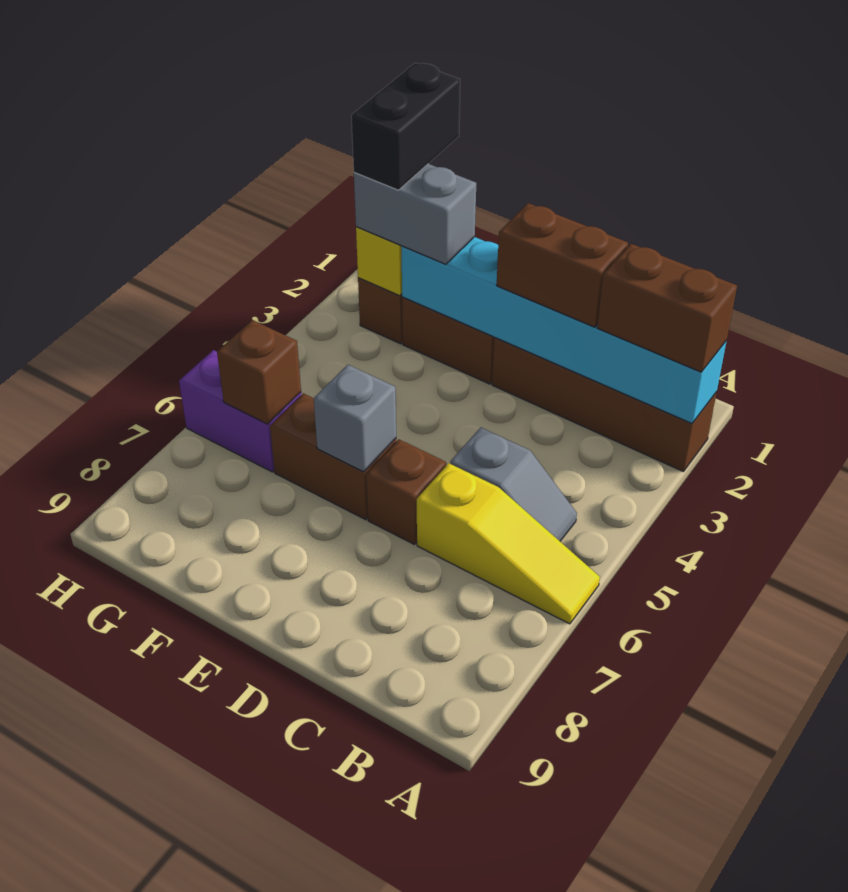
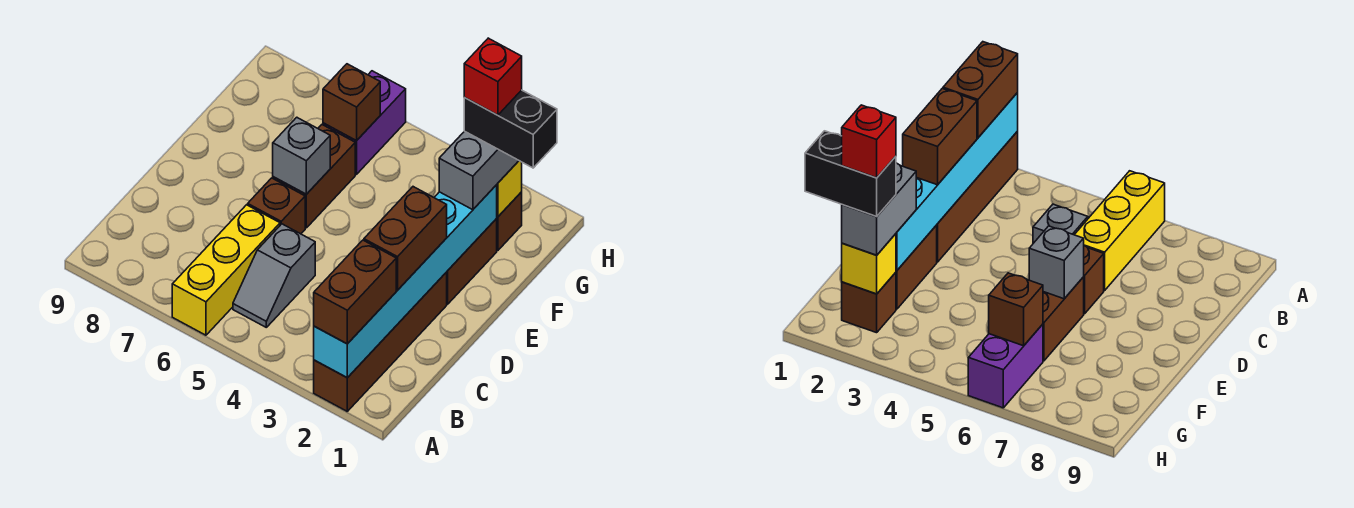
yellow slope A6:C6 level 1 top C -> yellow brick A6:C6 level 1
none -> red brick G2 level 5

